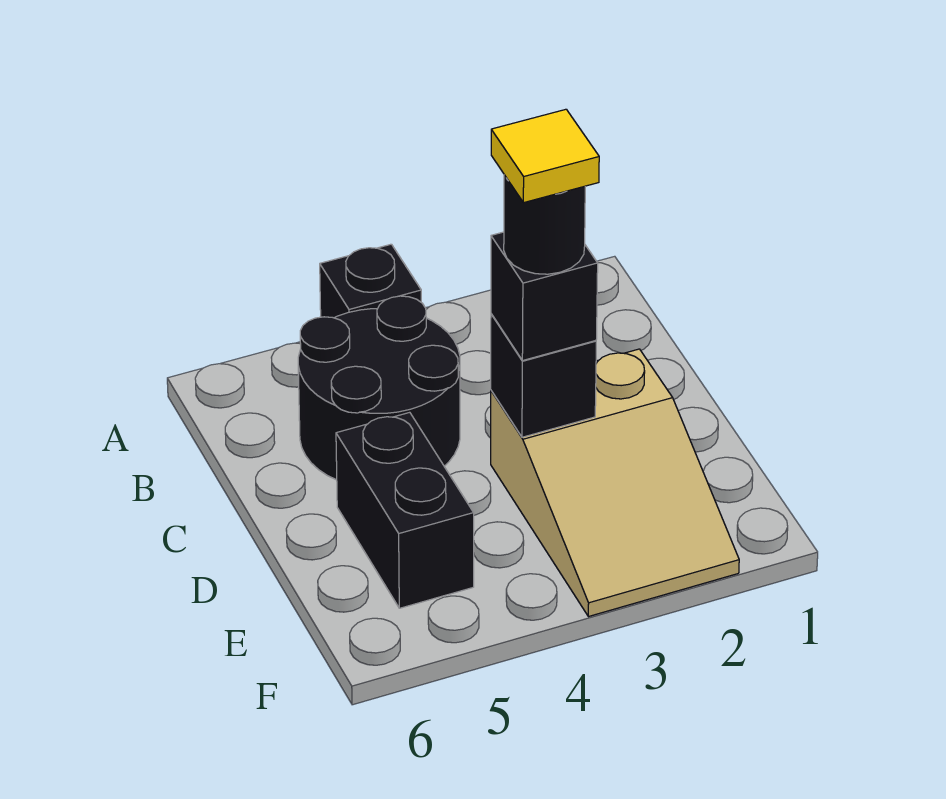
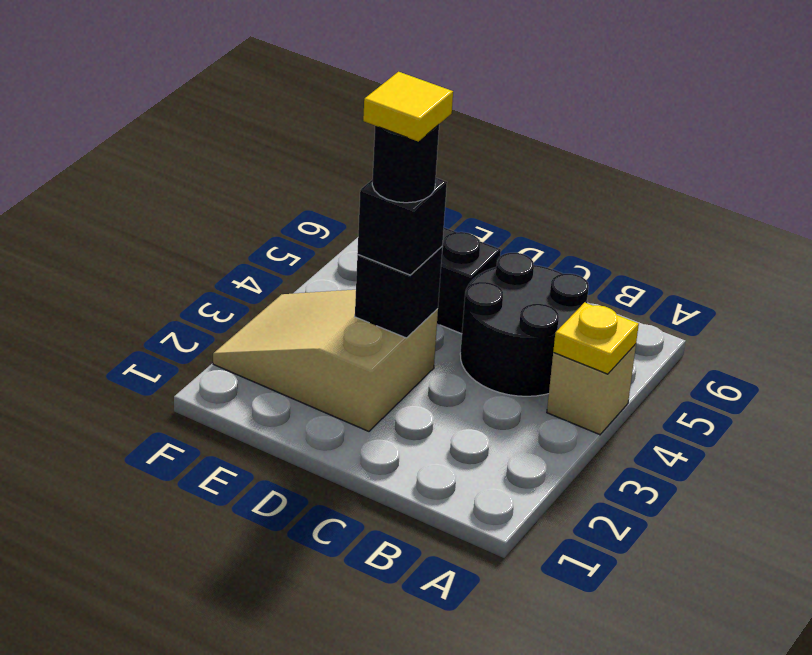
black brick A4 level 1 -> tan brick A4 level 1
none -> yellow plate A4 level 2

